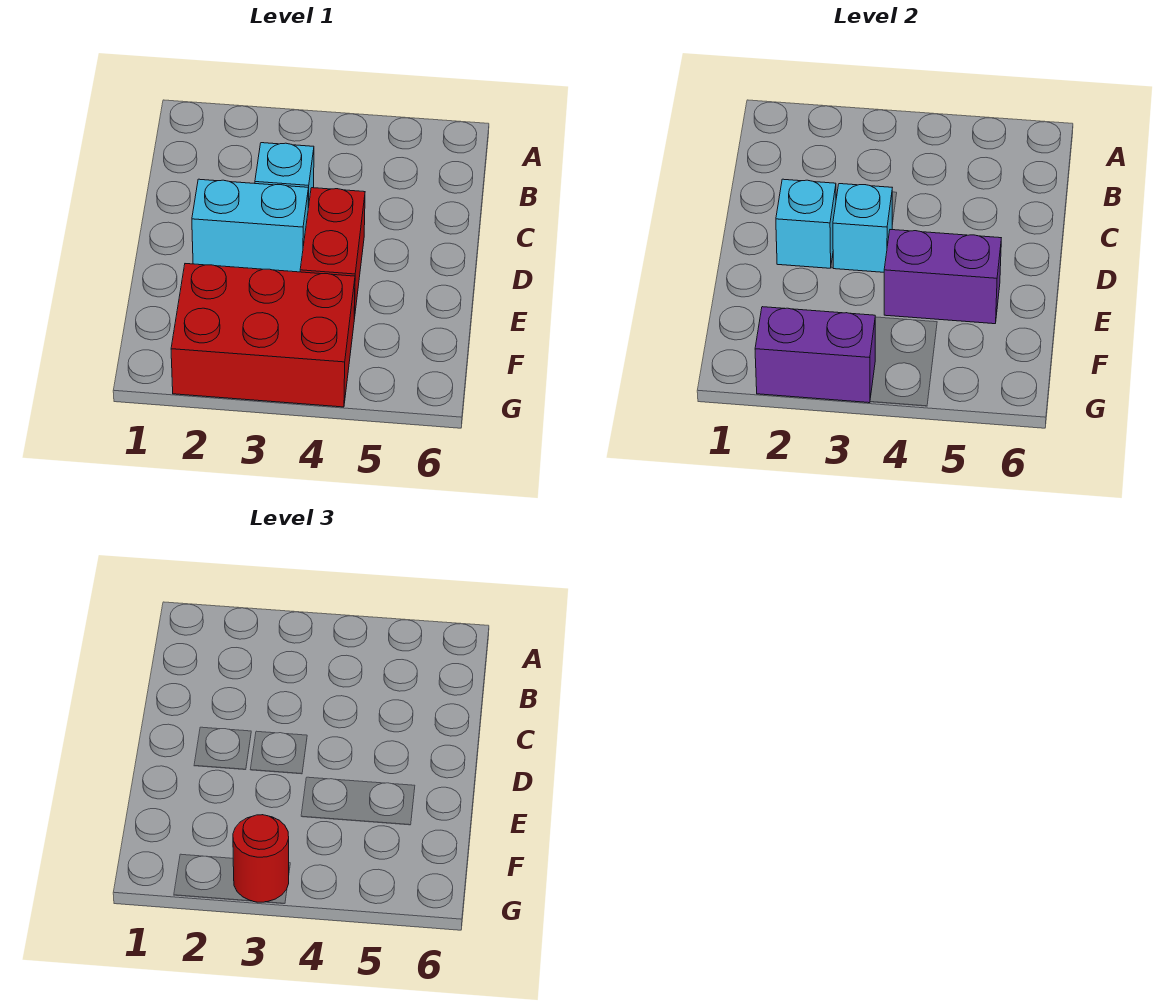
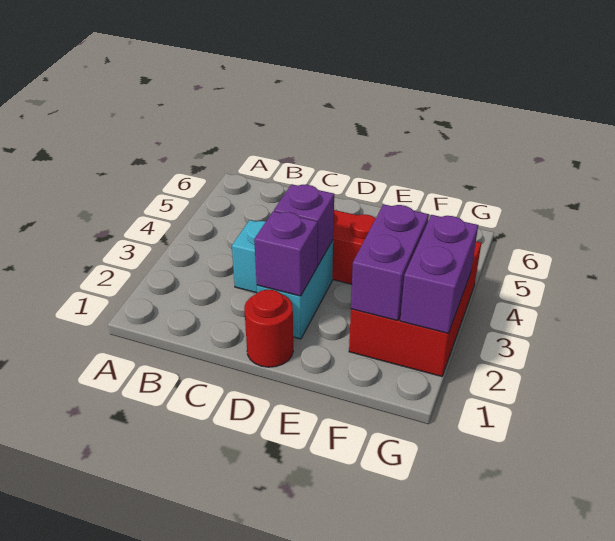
cyan brick D2 level 2 -> purple brick D2 level 2
cyan brick D3 level 2 -> purple brick D3 level 2
purple brick E4:E5 level 2 -> purple brick F2:F3 level 2
red round brick G3 level 3 -> red round brick D1 level 1

